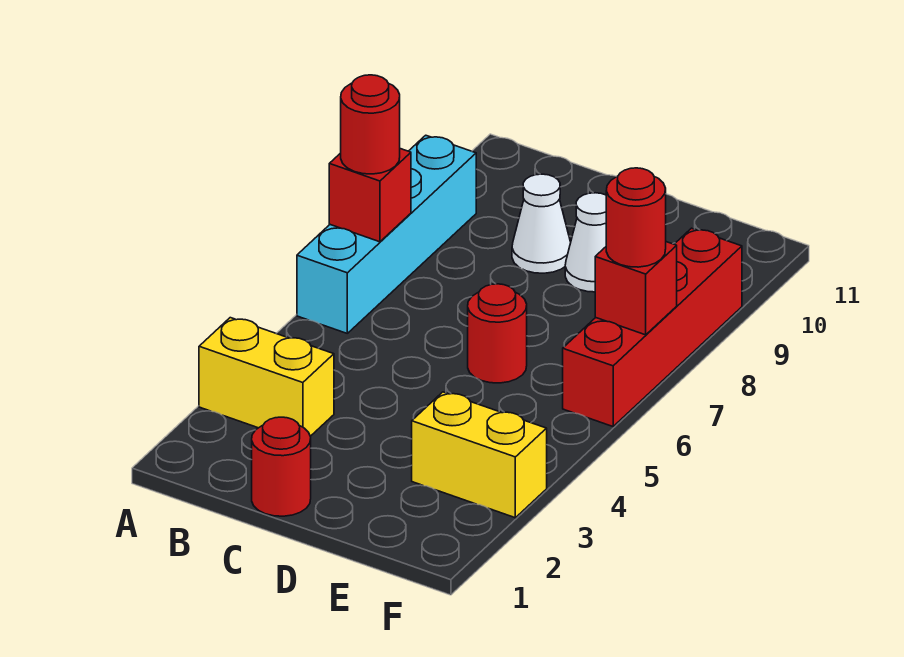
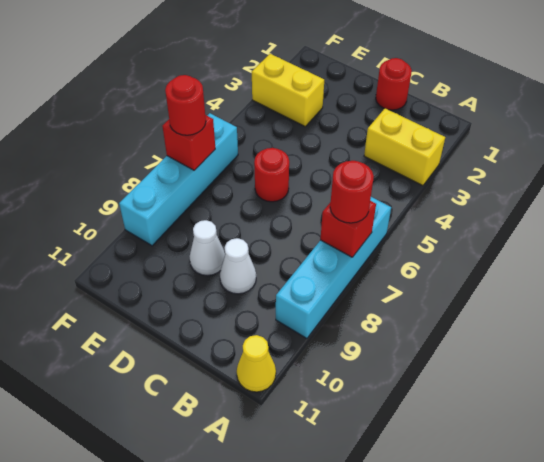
none -> yellow cone A11 level 1
red brick F6:F9 level 1 -> cyan brick F6:F9 level 1

